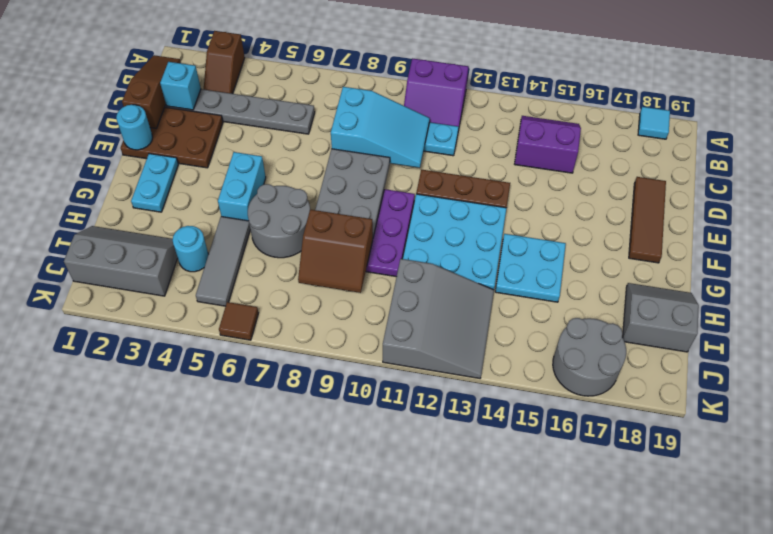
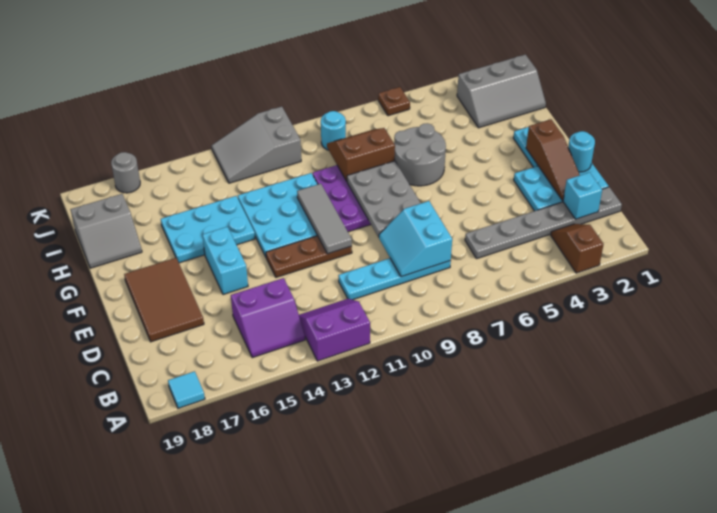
purple slope A10:B11 level 1 top A -> purple slope A12:B13 level 1 top A
brown slope B1:D1 level 2 top D -> brown slope D2:F2 level 2 top F
cyan slope C8:D10 level 2 top 8 -> cyan slope C8:D9 level 2 top 8
brown plate D1:E3 level 1 -> cyan plate D1:E3 level 1
brown tile D18:F18 level 1 -> brown tile D17:F18 level 1
cyan brick F5:G5 level 1 -> cyan brick E15:F15 level 1
cyan plate G14:H15 level 1 -> cyan plate G14:H16 level 1
grey tile H5:J5 level 1 -> grey tile E11:G11 level 2
cyan round brick I4 level 1 -> cyan round brick J9 level 1
grey slope I11:K13 level 1 top 11 -> grey slope J11:K13 level 1 top 11
grey round brick J16:K17 level 1 -> grey round brick K17 level 1
brown tile K6 level 1 -> brown plate K6 level 1

